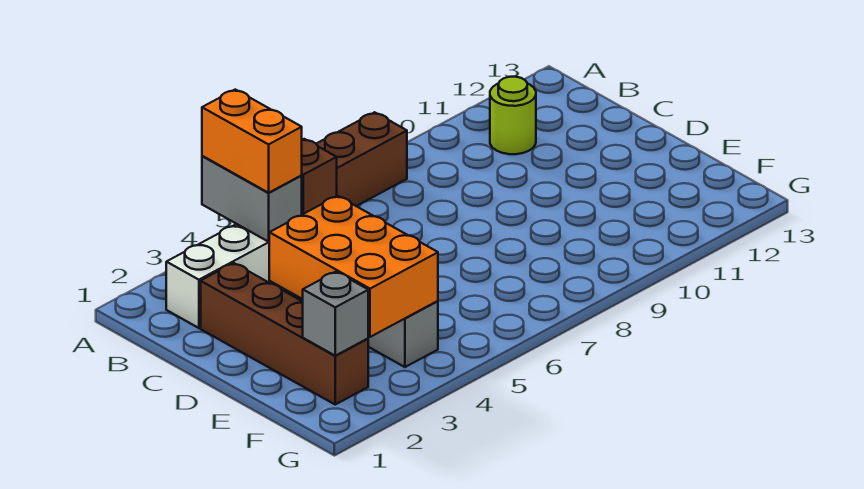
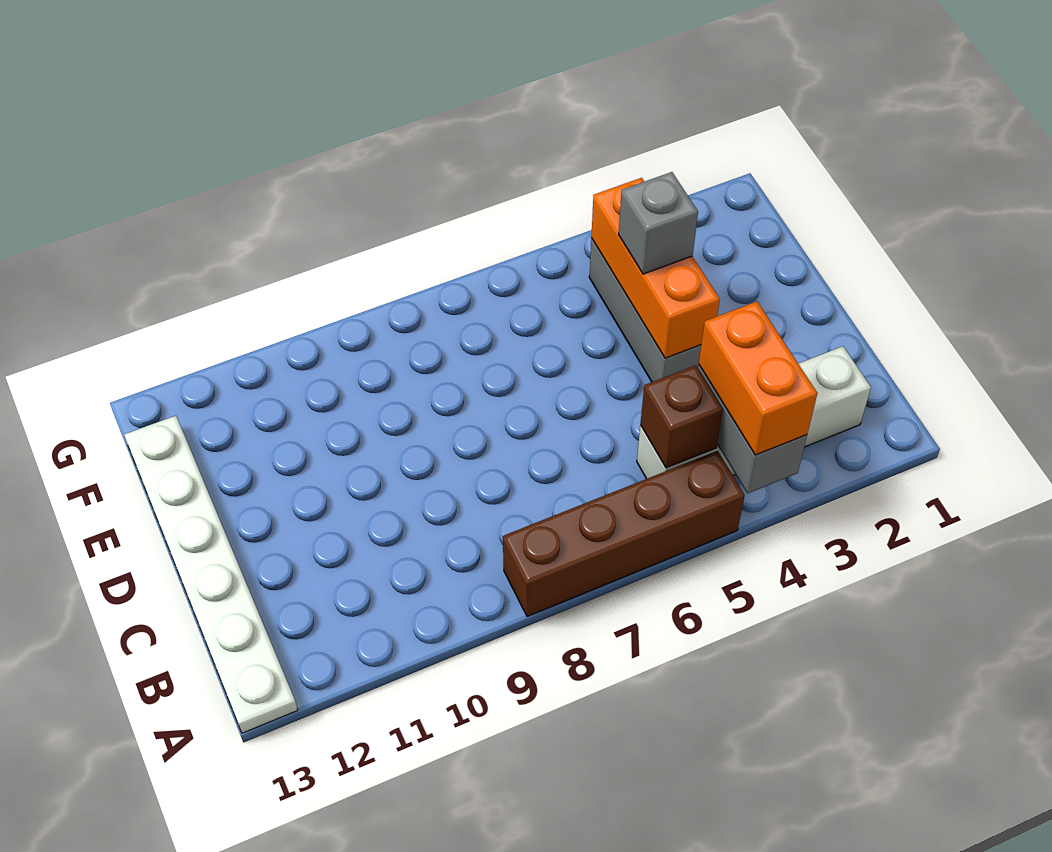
none -> white plate A13:F13 level 1
lime round brick B11 level 1 -> none
brown brick C2:F2 level 1 -> none
orange brick D3:F4 level 2 -> orange brick D4:F4 level 2
grey brick F2 level 2 -> grey brick E4 level 3

